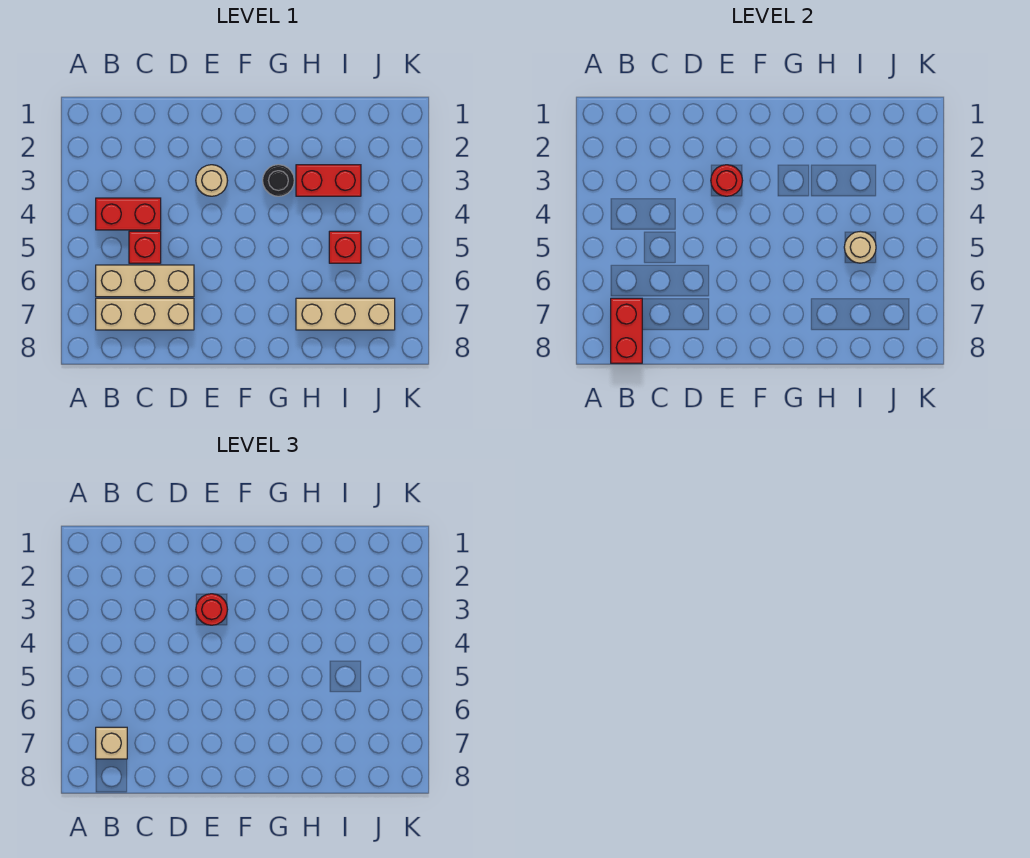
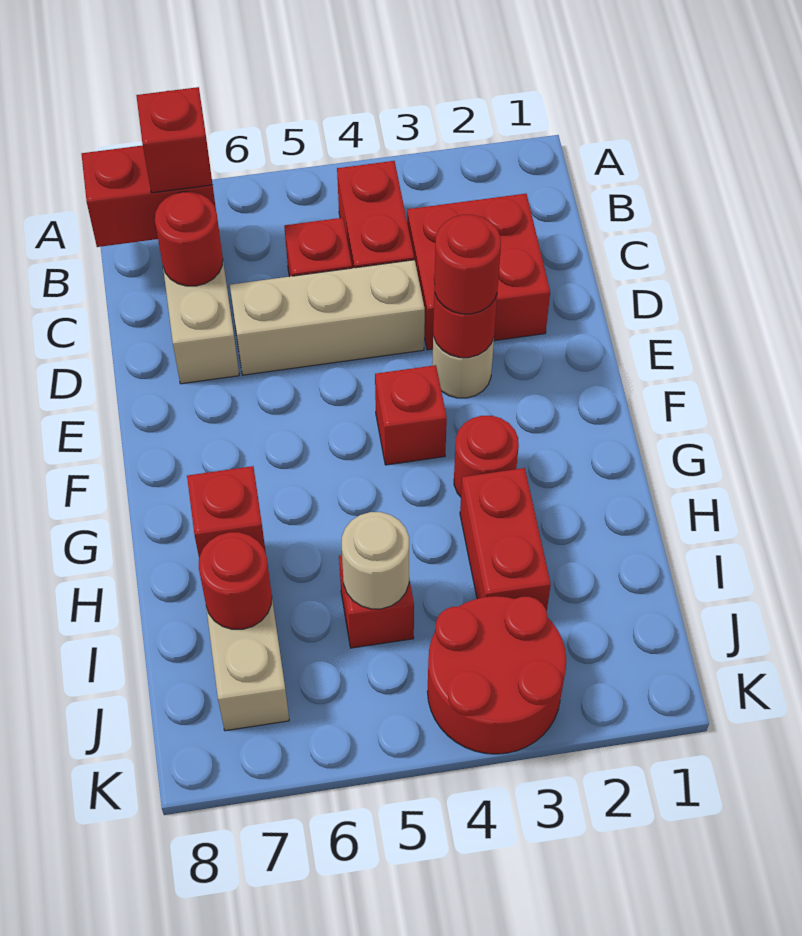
tan brick B6:D6 level 1 -> tan brick D4:D6 level 1
tan brick B7 level 3 -> red brick B7 level 3
none -> red brick C2:D3 level 1
none -> red round brick C7 level 2
none -> red brick F4 level 1
black round brick G3 level 1 -> red round brick G3 level 1
none -> red brick H7 level 2
none -> red round brick I7 level 2
none -> red round brick J3:K4 level 1

